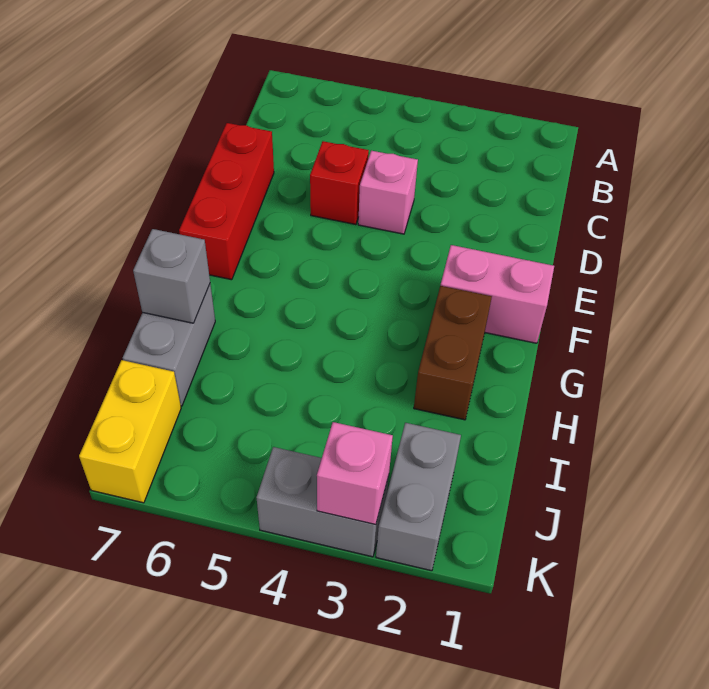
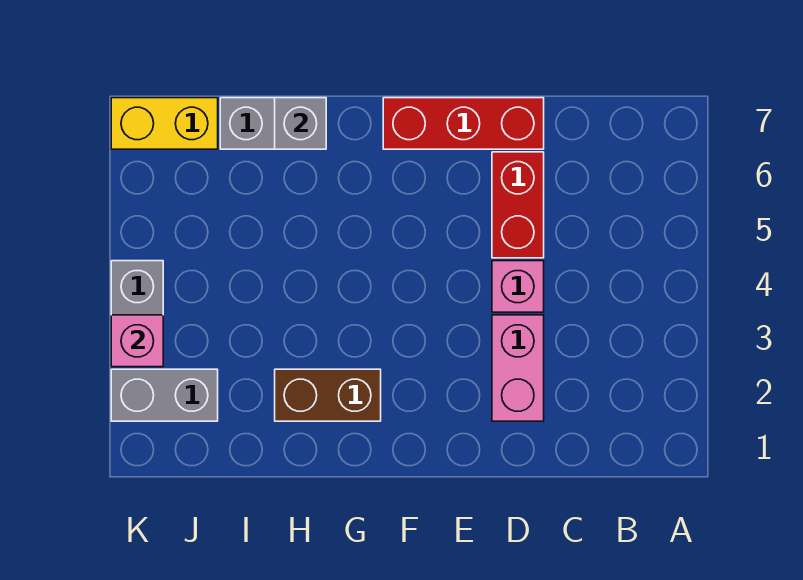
red brick D5 level 1 -> red brick D5:D6 level 1
pink brick F1:F2 level 1 -> pink brick D2:D3 level 1

